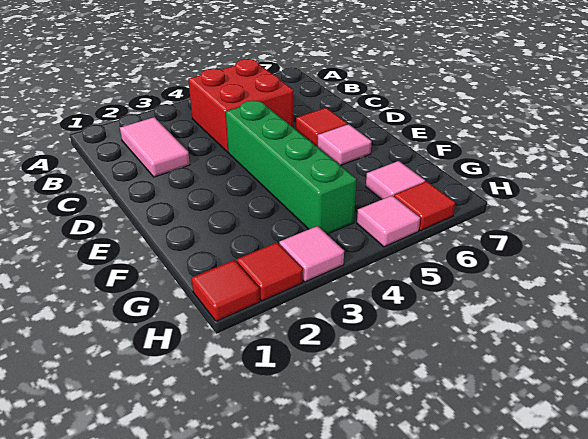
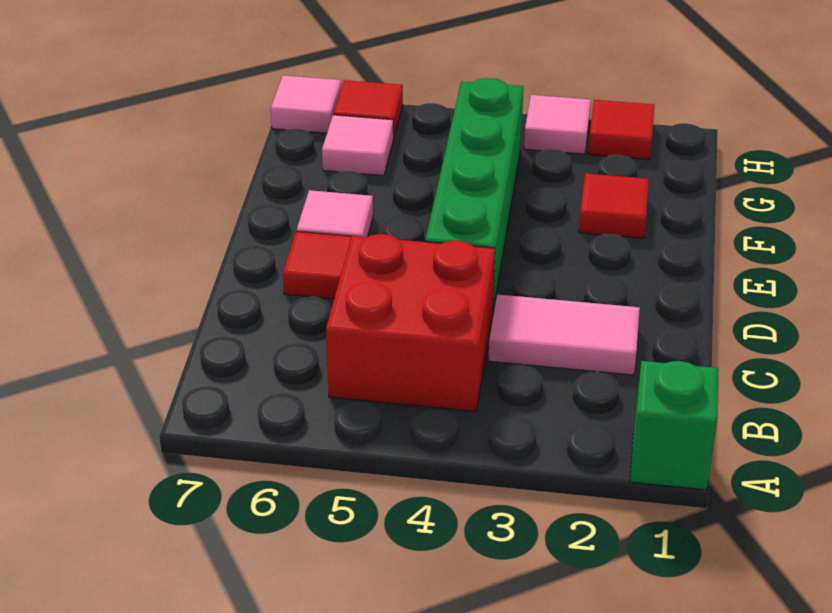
none -> green brick A1 level 1
pink tile B2:C2 level 1 -> pink tile C2:C3 level 1
red tile H1 level 1 -> red tile F2 level 1
pink tile H5 level 1 -> pink tile H7 level 1

